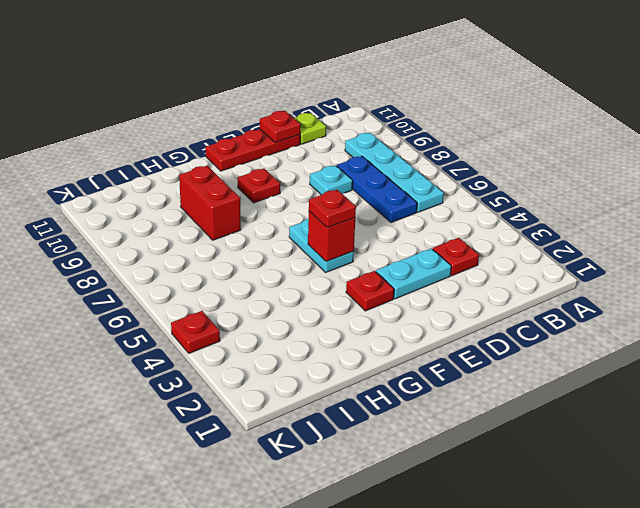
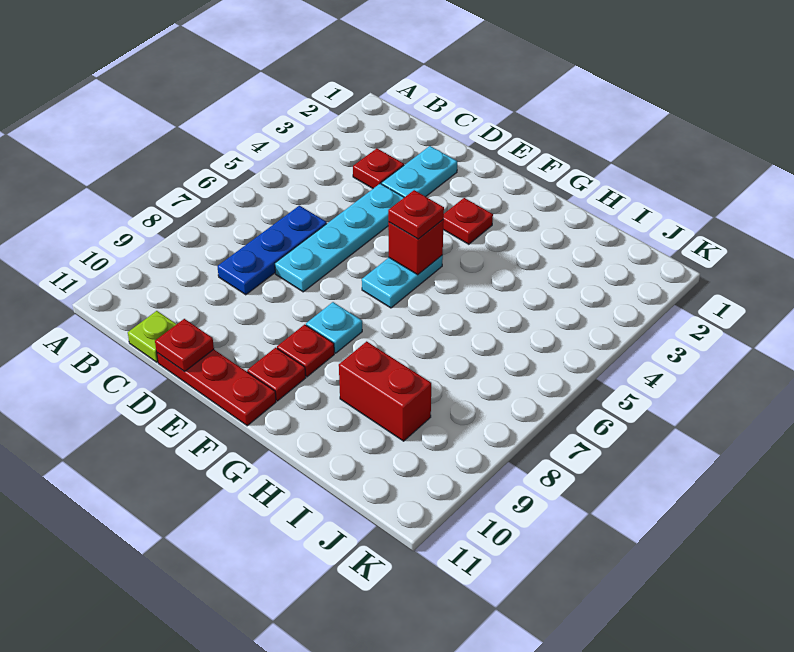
cyan plate B6:B9 level 1 -> cyan plate D4:D7 level 1
cyan plate D3:E3 level 1 -> cyan plate D2:D3 level 1
cyan plate D8 level 1 -> cyan plate F8 level 1
red brick H8:H9 level 1 -> red brick H9:I9 level 1
red plate K4 level 1 -> red plate F10 level 1

